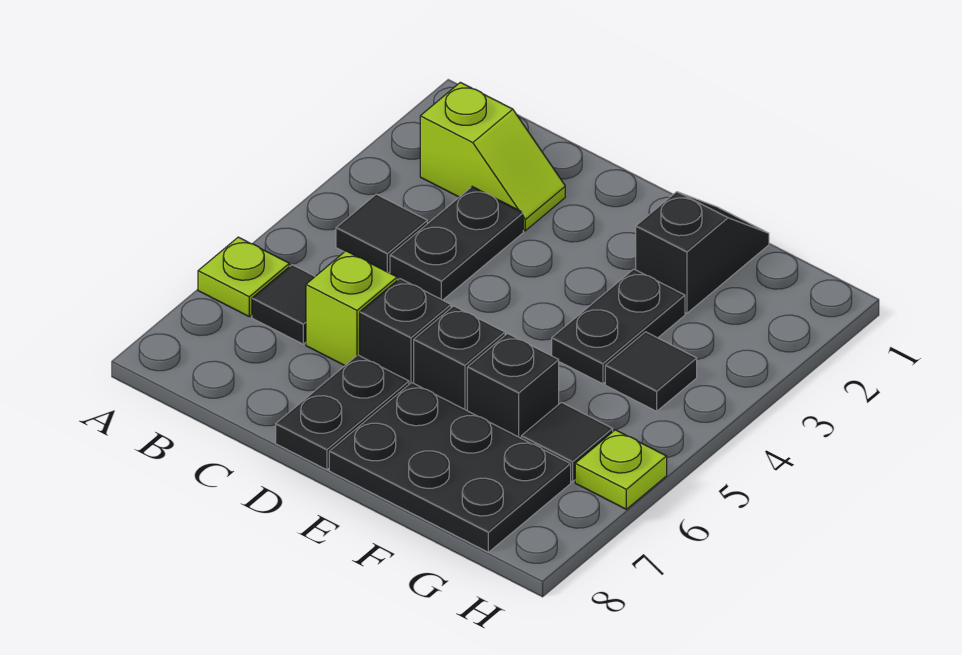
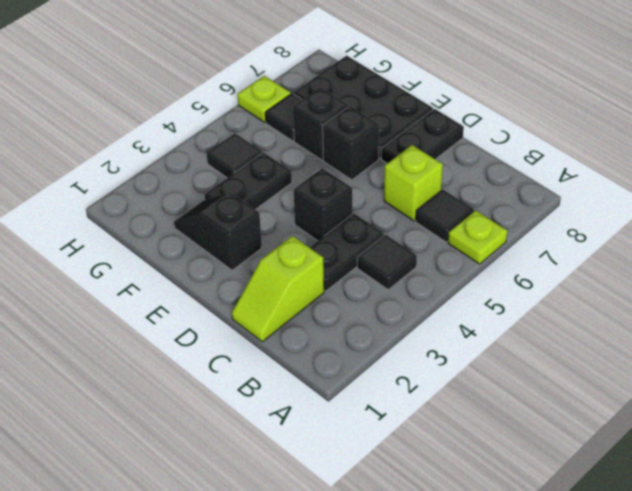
lime slope B2:C2 level 1 top B -> lime slope C1:C2 level 1 top 2
black brick D6 level 1 -> black brick D4 level 1
black slope F1:F2 level 1 top 2 -> black slope E2:F2 level 1 top E

